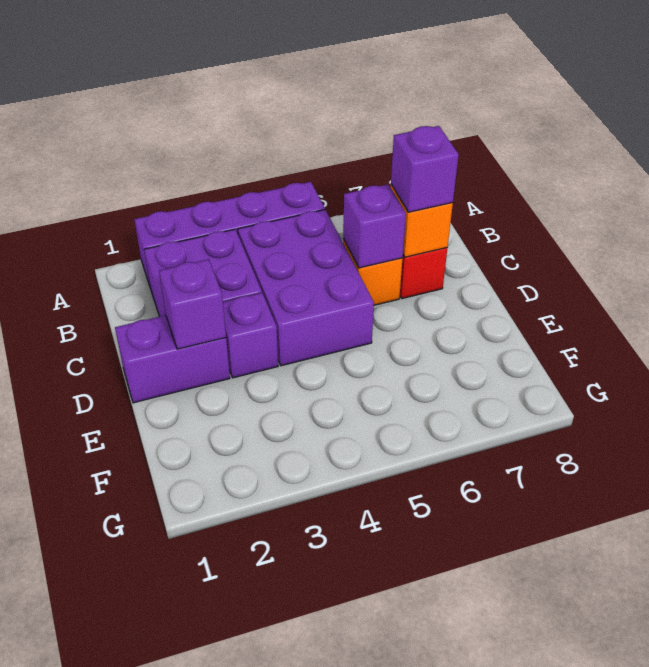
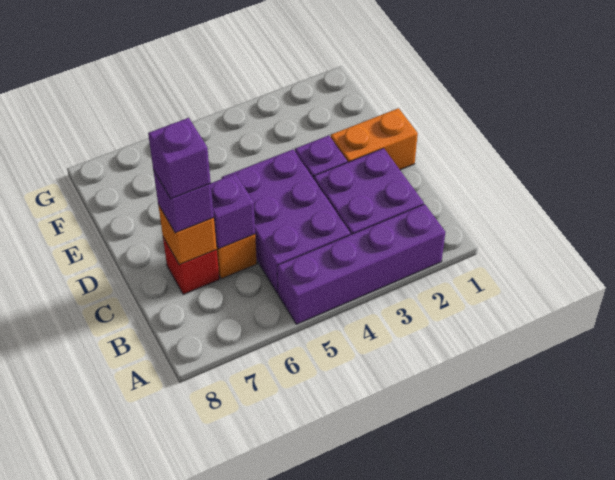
purple brick D1:D2 level 1 -> orange brick D1:D2 level 1
purple brick D2 level 2 -> purple brick C7 level 4

